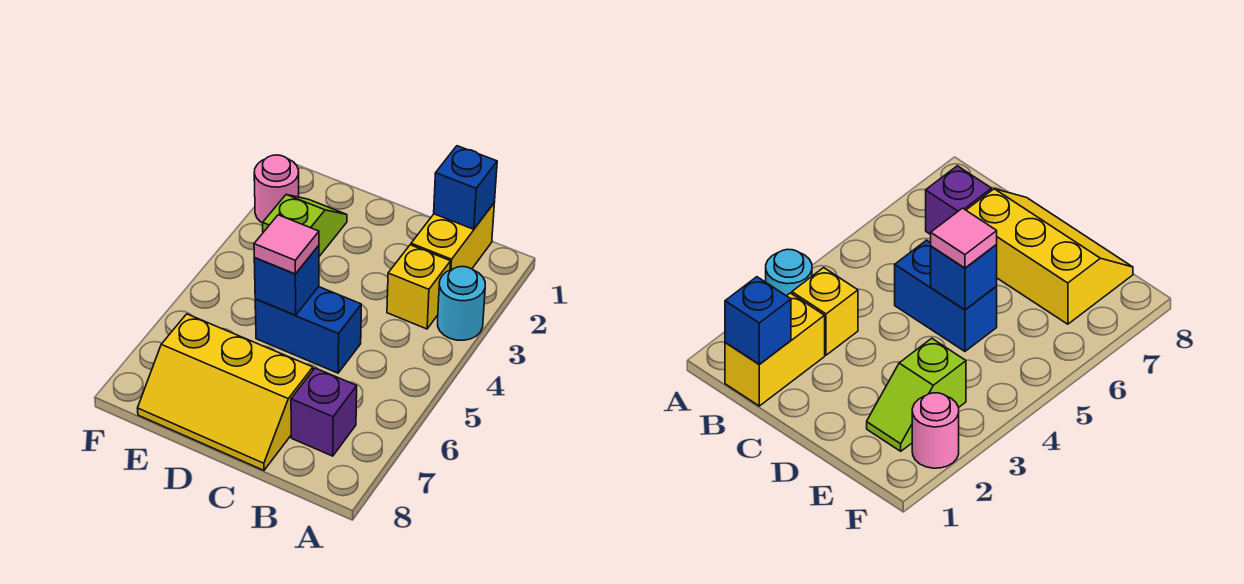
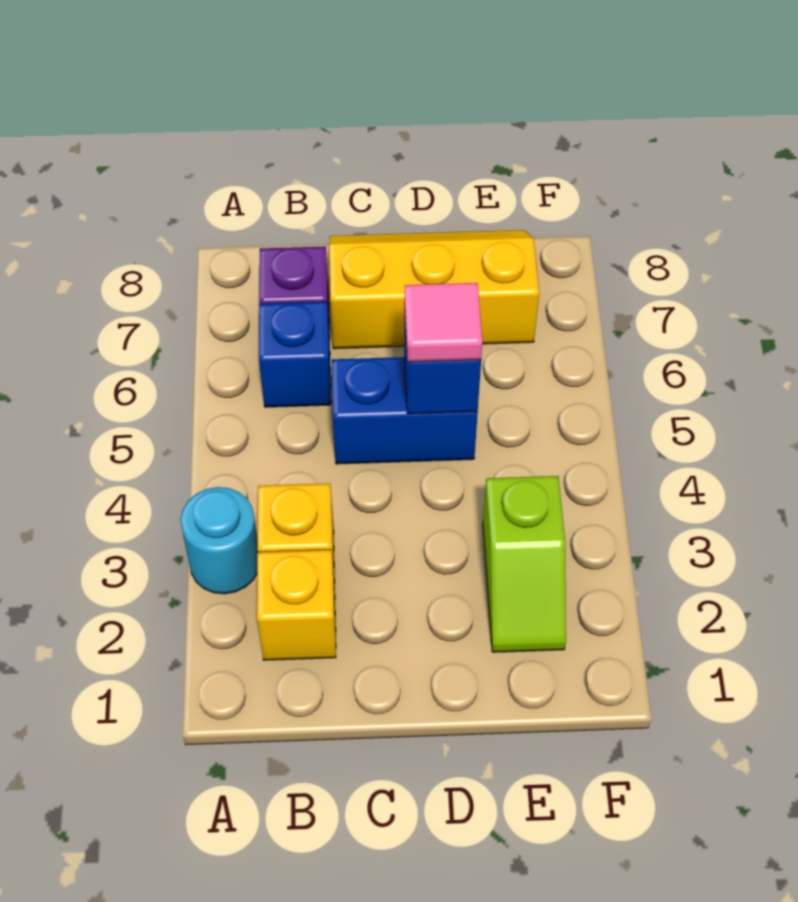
yellow brick B1:B2 level 1 -> yellow brick B2 level 1
blue brick B1 level 2 -> blue brick B6 level 1
pink round brick F2 level 1 -> none

